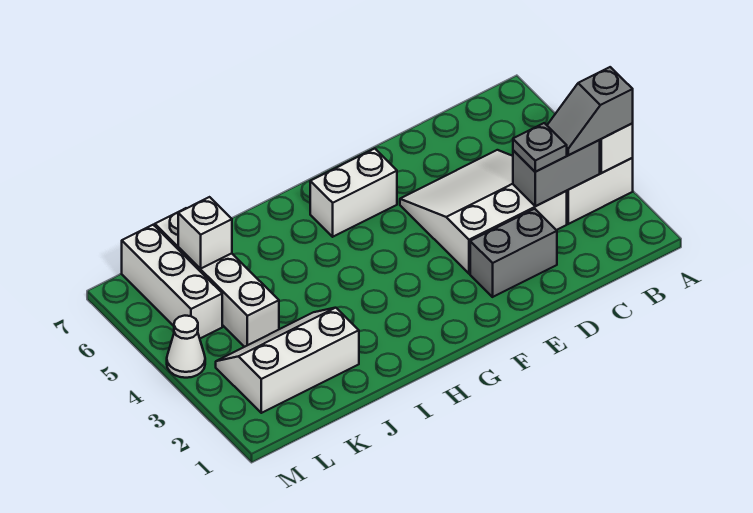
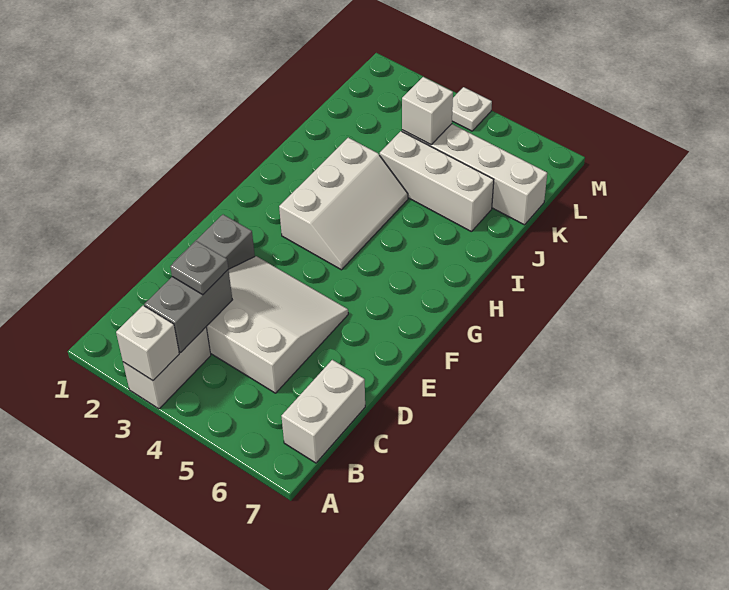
grey slope A3:B3 level 3 top A -> none
white slope C3:E5 level 1 top 3 -> white slope C3:E5 level 1 top C
white brick F6:G6 level 1 -> white brick B7:C7 level 1
white slope J2:L3 level 1 top 2 -> white slope G3:I4 level 1 top 3
white brick K6 level 2 -> white brick K4 level 2
white brick L5:L7 level 1 -> white brick J4:J6 level 1
white cone M4 level 1 -> white plate M4 level 1

